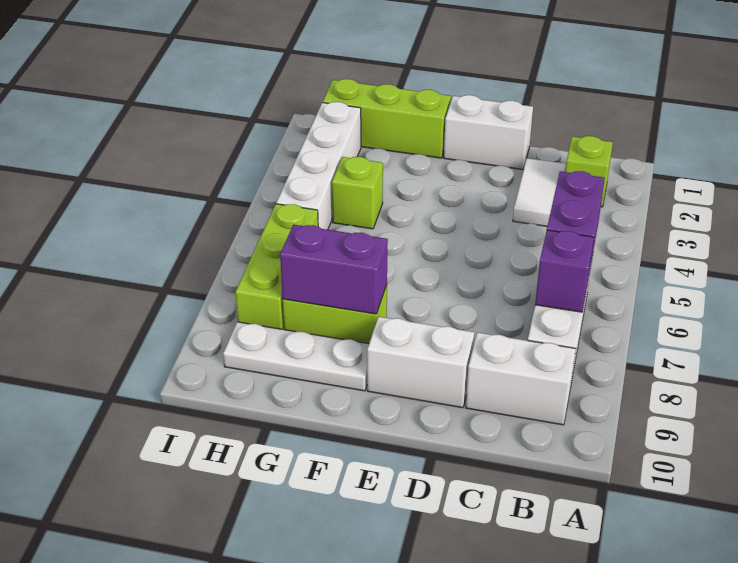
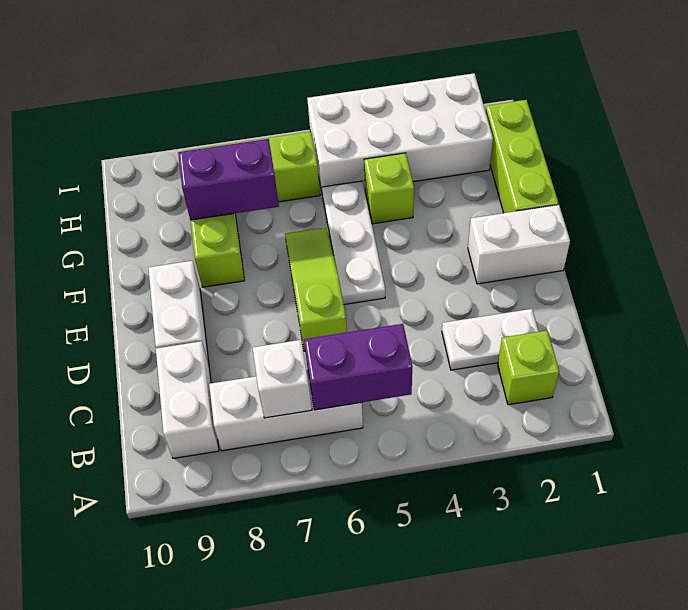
purple brick B7 level 2 -> white brick B7 level 2
white tile C2:C3 level 1 -> white plate C2:C3 level 1
white brick D1:E1 level 1 -> white brick E1:E2 level 1
none -> lime slope D6:F6 level 1 top D
purple brick F8:G8 level 2 -> purple brick G7:G8 level 2
white plate F9:H9 level 1 -> white plate E5:G5 level 1
white brick H2:H5 level 1 -> white brick H2:I5 level 1

